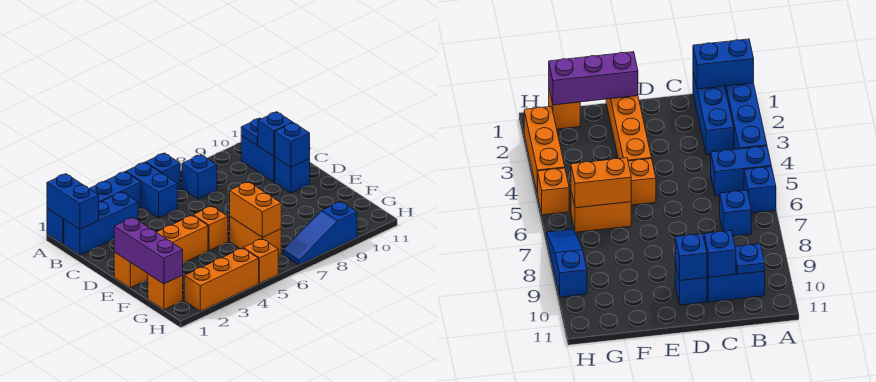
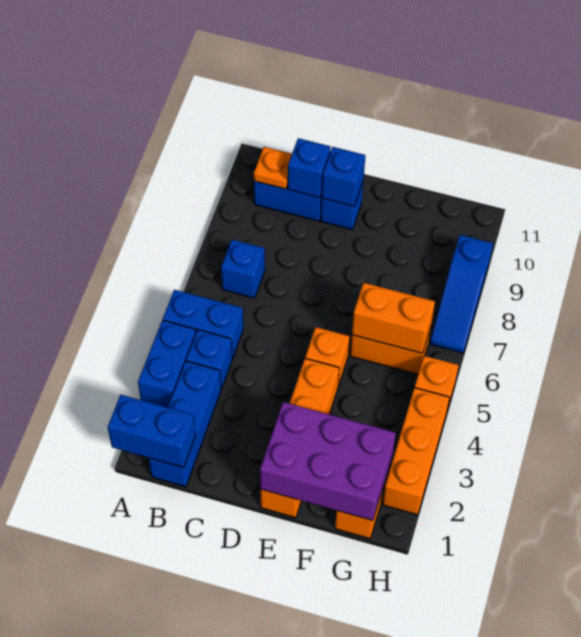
blue brick A1:A4 level 1 -> blue brick A3:A4 level 1
blue brick A6 level 1 -> blue brick B4 level 1
blue plate B10 level 2 -> orange plate B10 level 2
purple brick E1:G1 level 2 -> purple brick E1:G2 level 2

